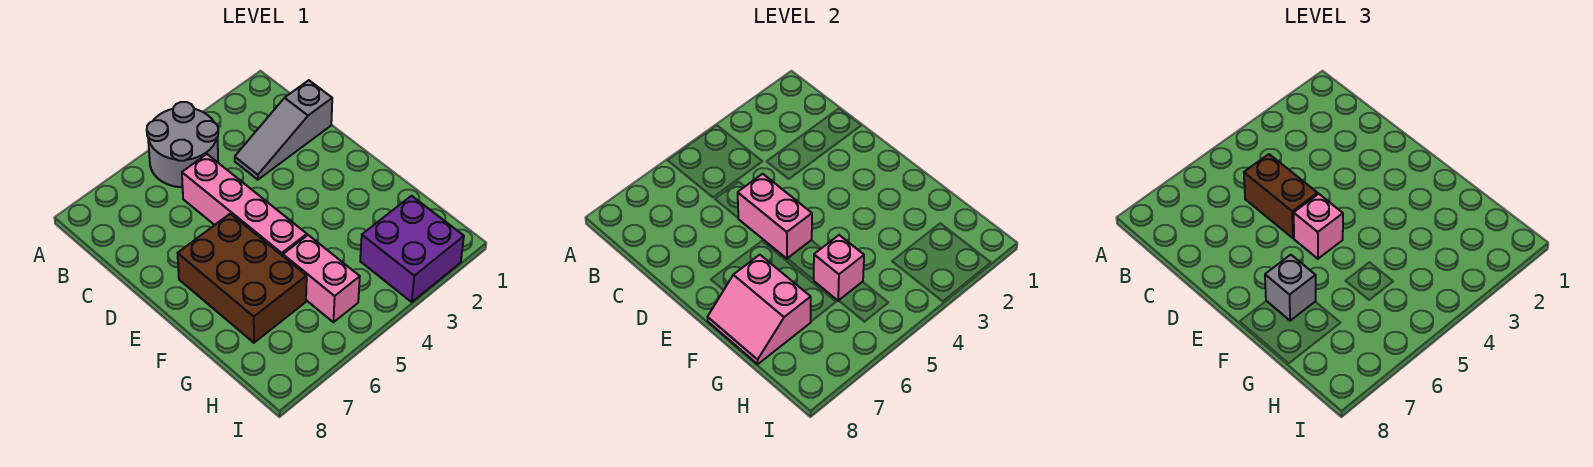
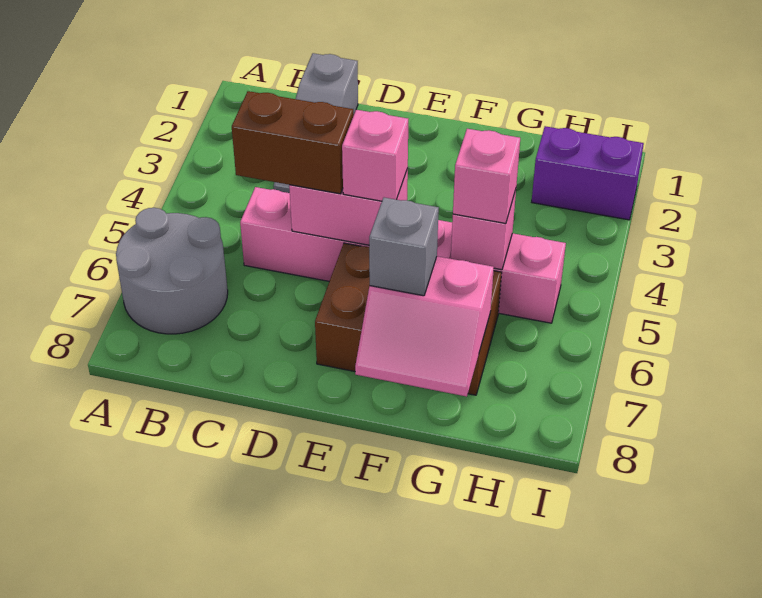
grey round brick A4:B5 level 1 -> grey round brick A6:B7 level 1
none -> pink brick G5 level 3
purple brick H2:I3 level 1 -> purple brick H2:I2 level 1

